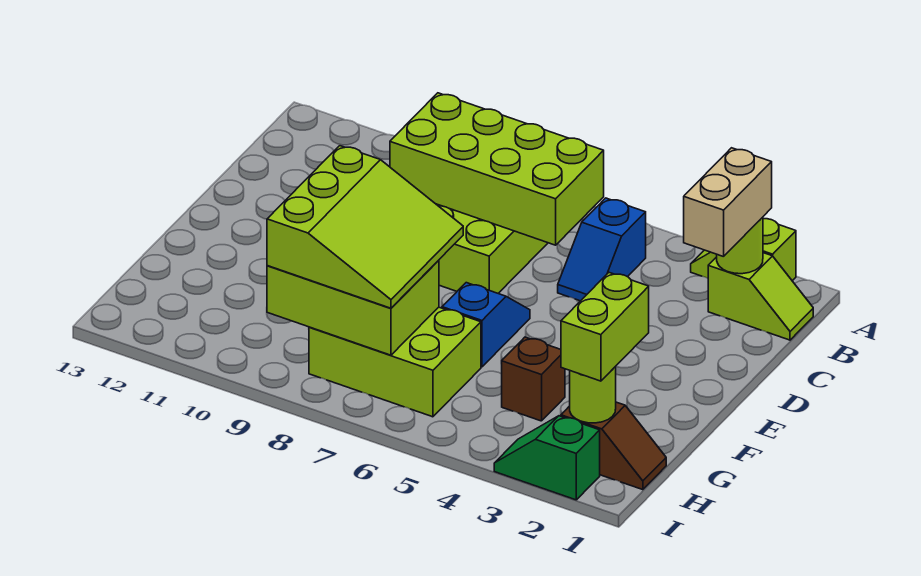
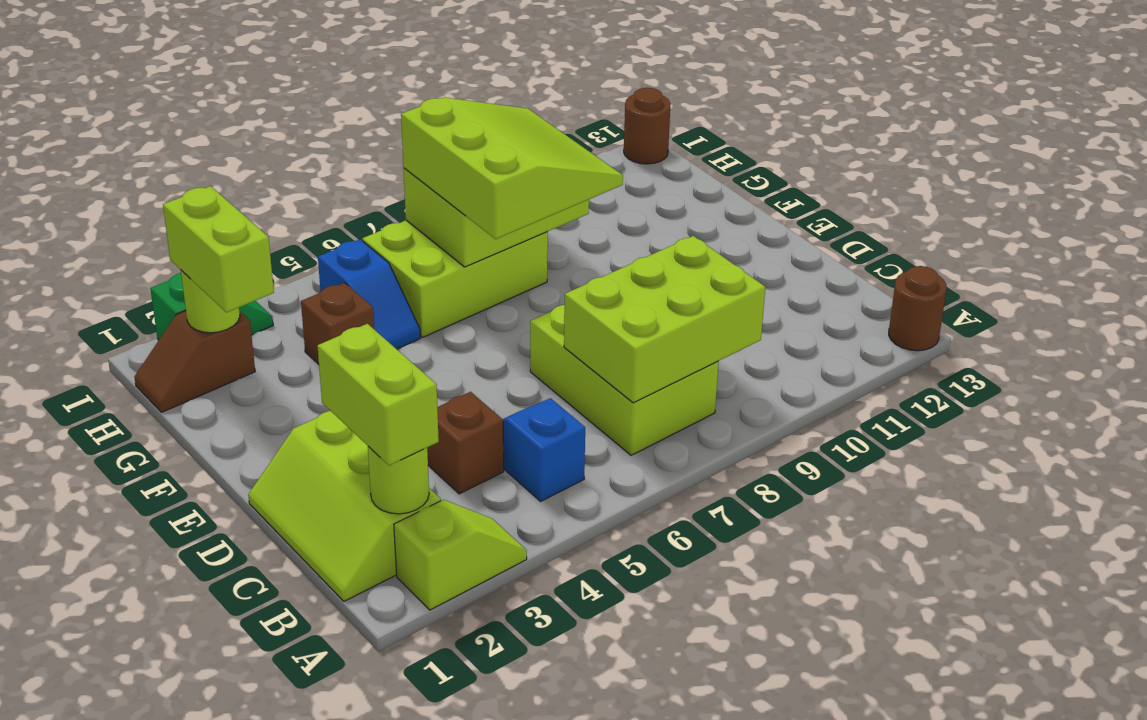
none -> brown round brick A13 level 1
lime slope B1:B2 level 1 top 2 -> lime slope B1:D2 level 1 top 2
tan brick B2:C2 level 3 -> lime brick B2:C2 level 3
lime brick B6:C9 level 2 -> lime brick B7:C9 level 2
none -> brown brick C4 level 1
blue slope E6:F6 level 1 top F -> blue slope G5:H5 level 1 top H
lime slope F7:H9 level 3 top 9 -> lime slope F7:H9 level 3 top 7
none -> brown round brick I13 level 1

